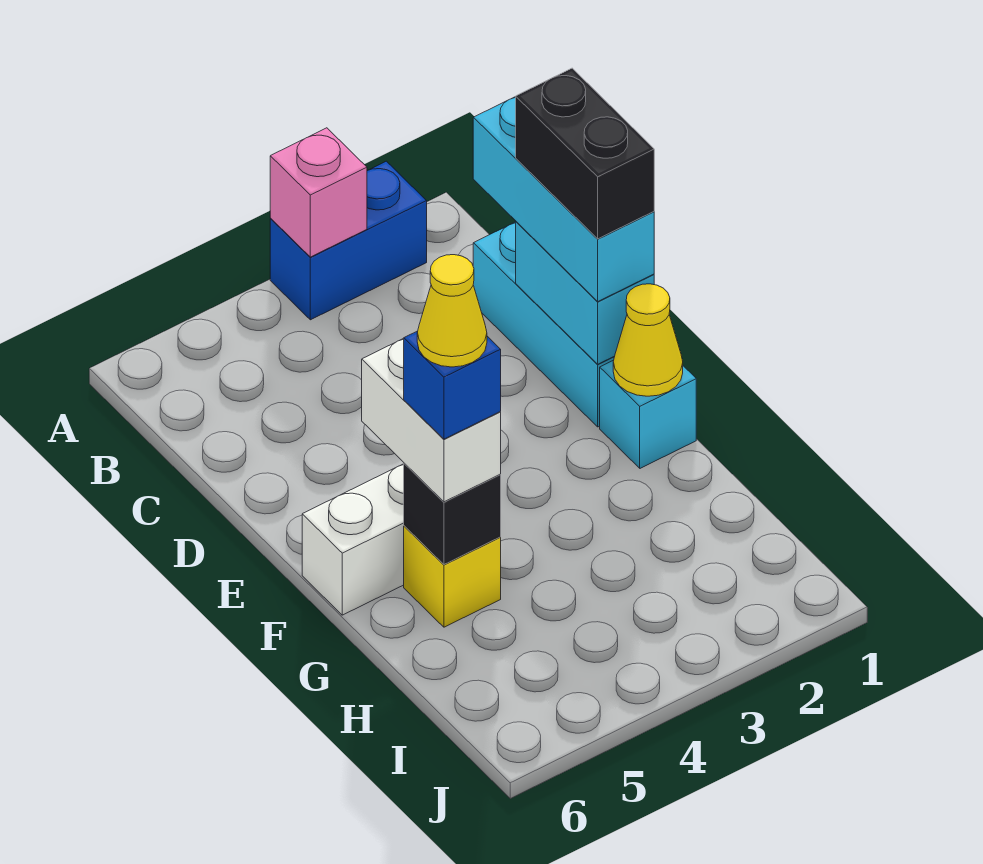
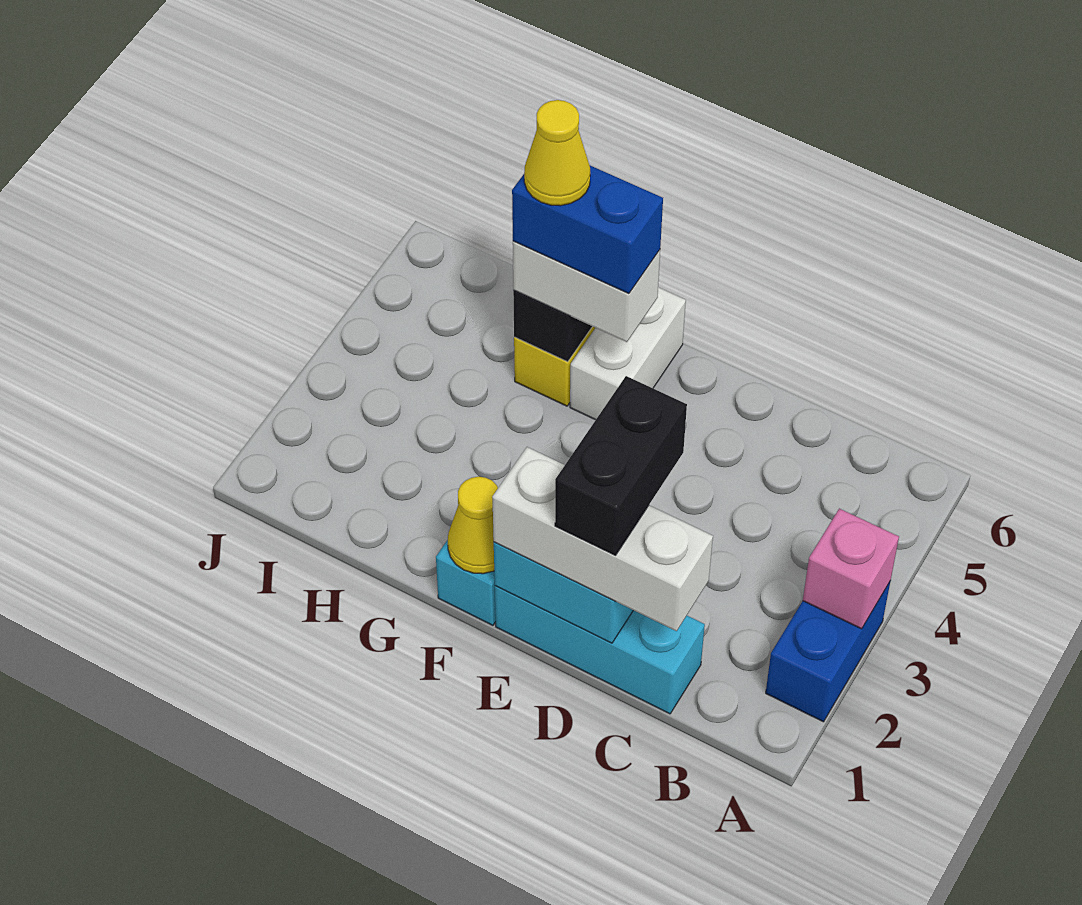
cyan brick C1:E1 level 3 -> white brick C1:E1 level 3
black brick D1:E1 level 4 -> black brick D1:D2 level 4
blue brick G5 level 4 -> blue brick F5:G5 level 4

